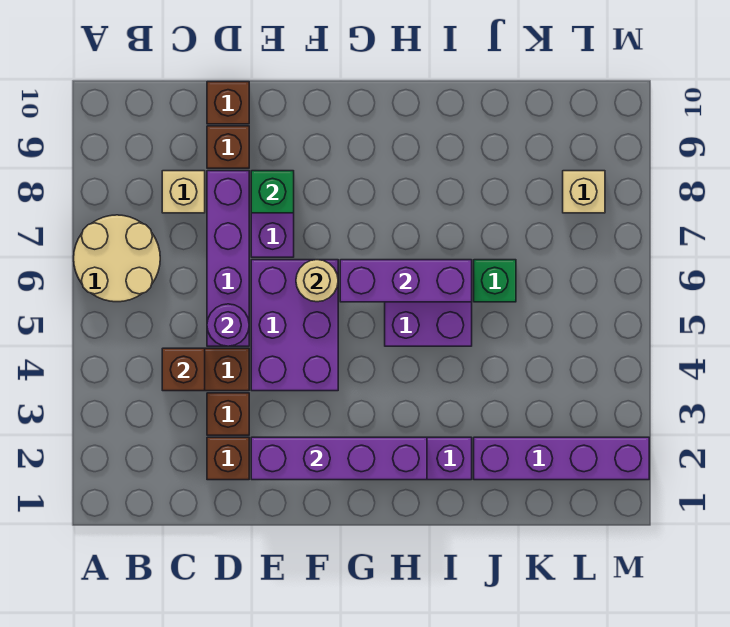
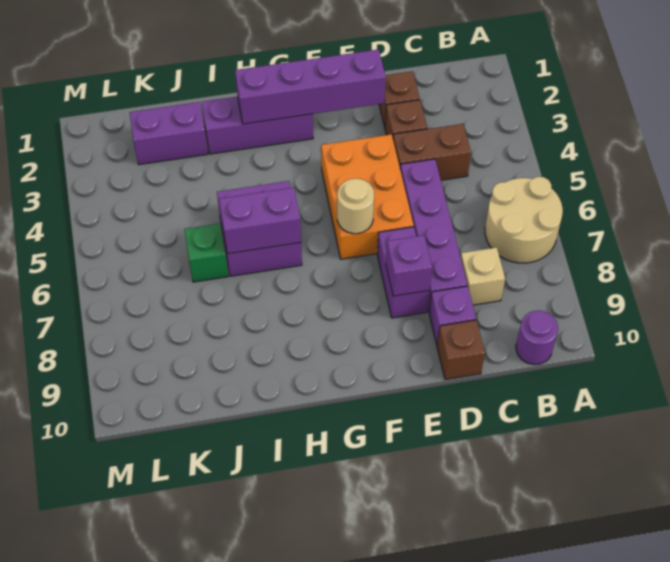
brown brick C4 level 2 -> none
purple round brick D5 level 2 -> purple round brick B10 level 1
brown brick D9 level 1 -> purple brick D9 level 1
purple brick E4:F6 level 1 -> orange brick E4:F6 level 1
green brick E8 level 2 -> purple brick E8 level 2
purple brick G6:I6 level 2 -> purple brick H6:I6 level 2
purple brick J2:M2 level 1 -> purple brick J2:K2 level 1
tan brick L8 level 1 -> none

